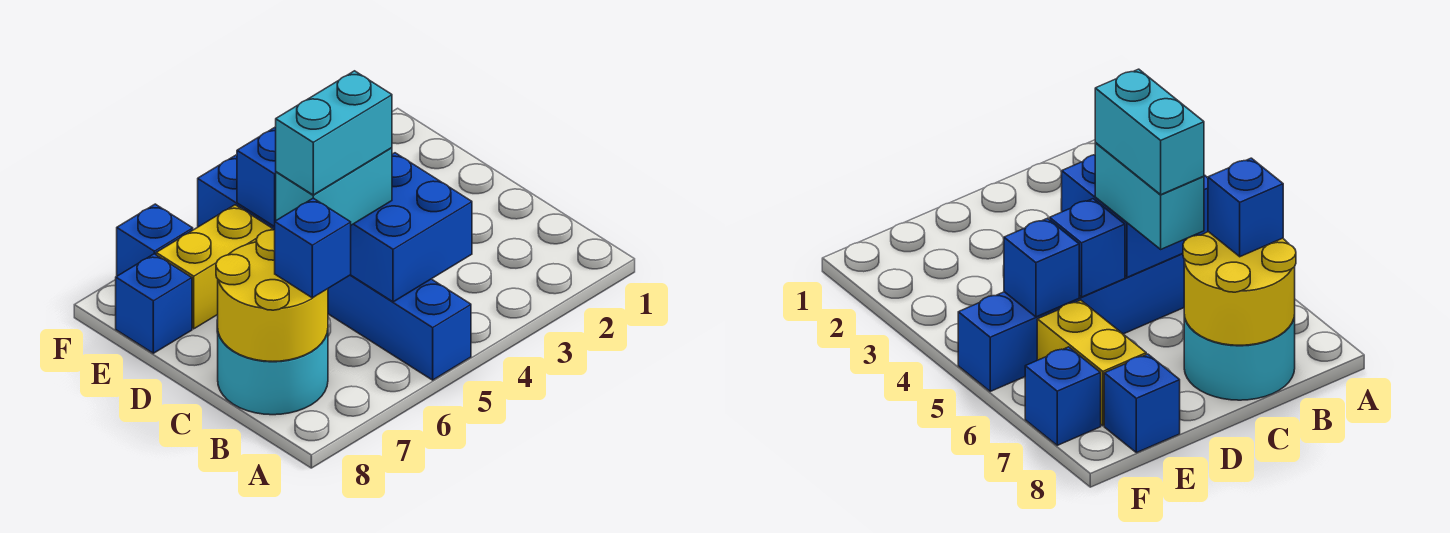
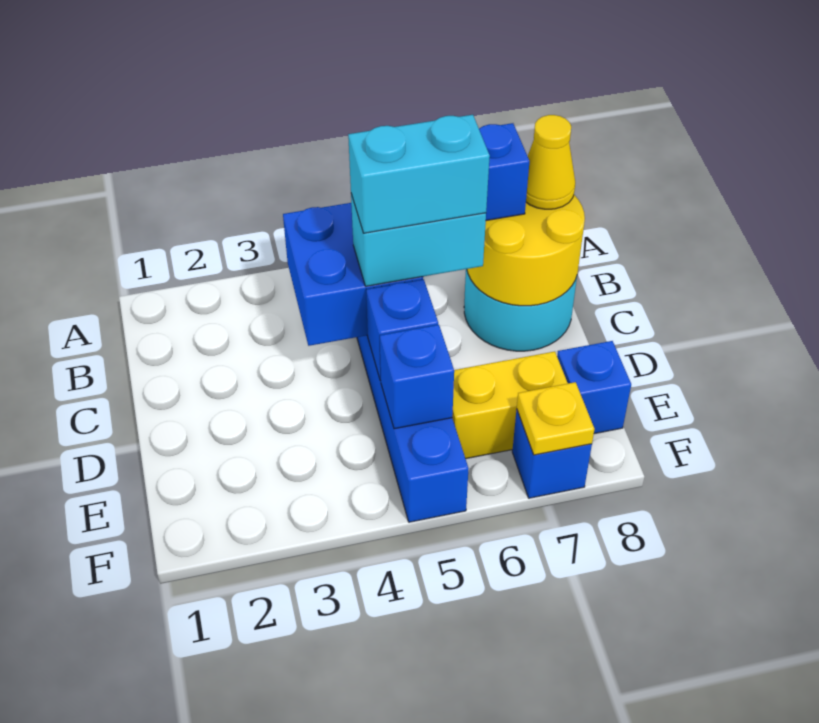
none -> yellow cone B8 level 3
none -> yellow plate F7 level 2

